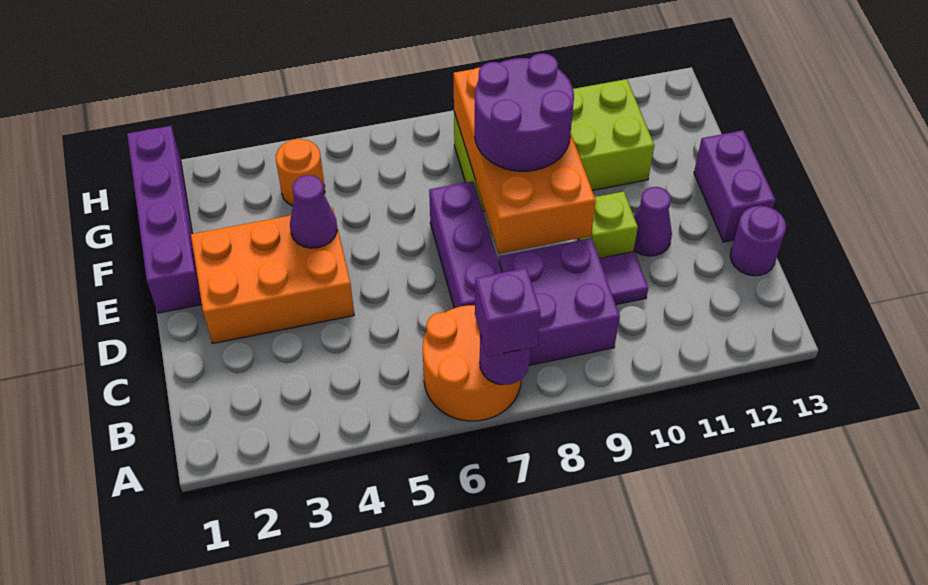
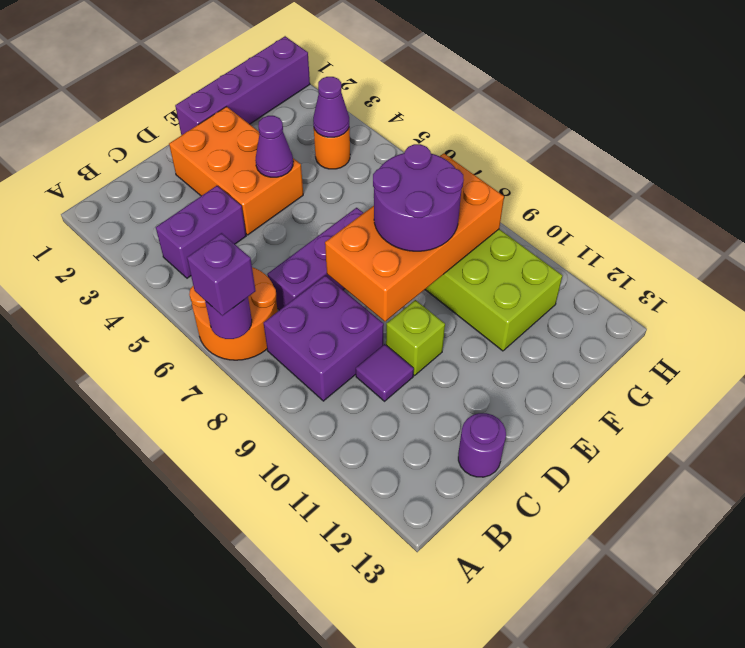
purple cone D11 level 1 -> purple cone G4 level 2
purple brick D13:E13 level 1 -> purple brick B4:C4 level 1

